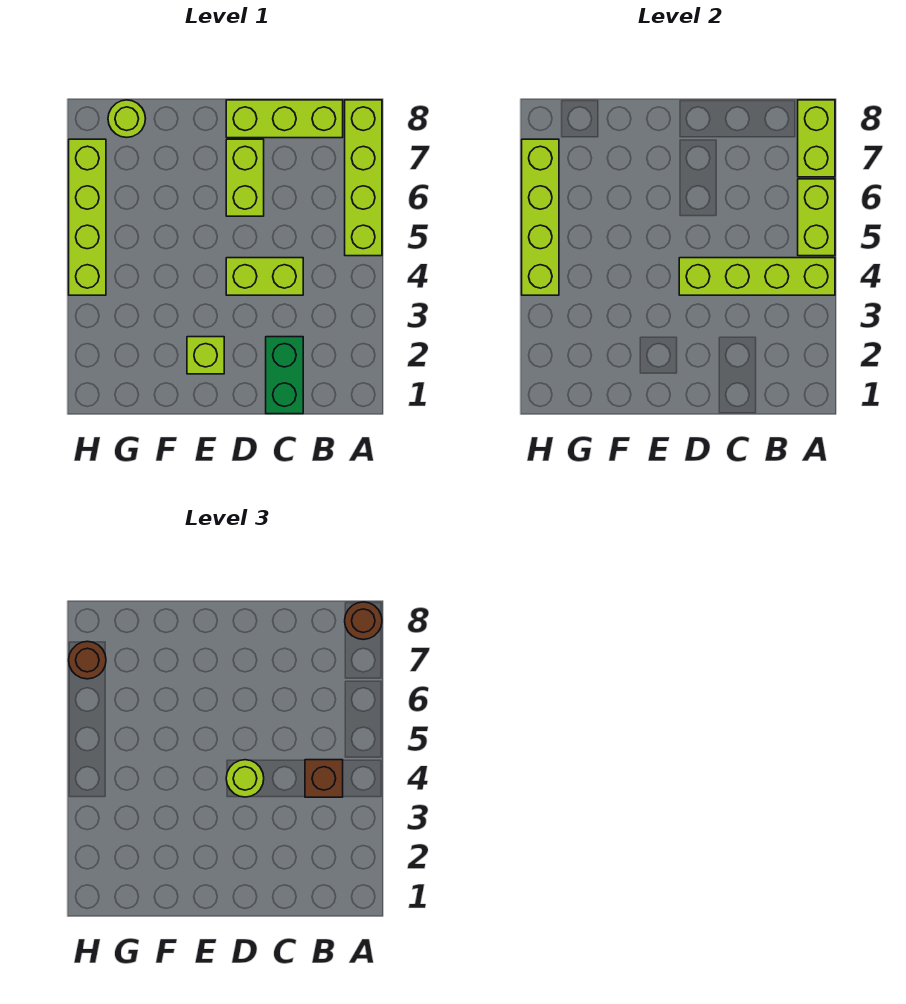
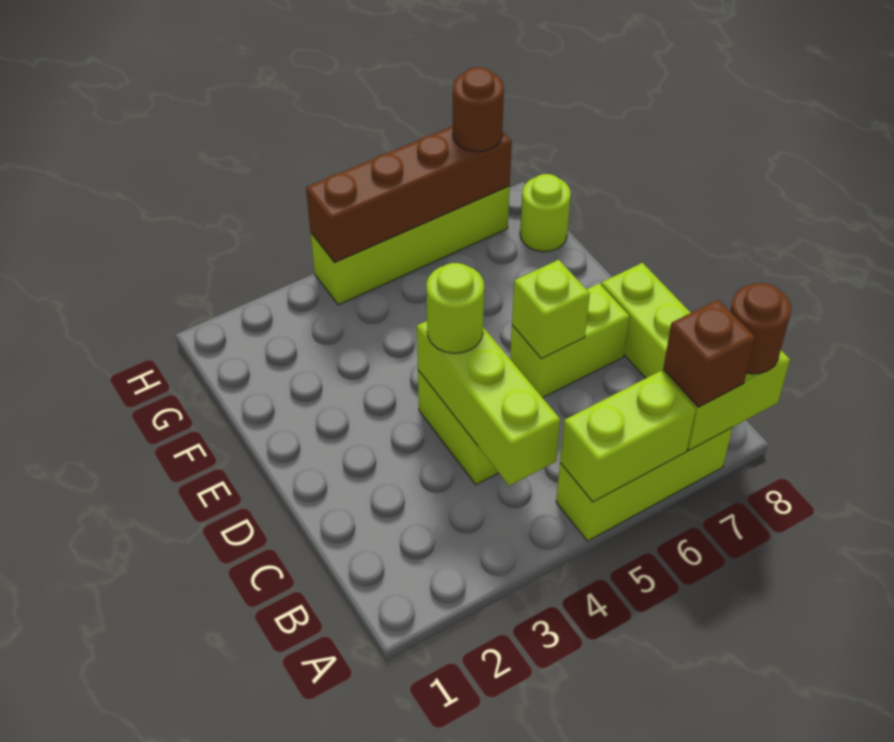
lime brick A4:D4 level 2 -> lime brick B4:D4 level 2
lime brick A5:A8 level 1 -> lime brick A5:A7 level 1
brown brick B4 level 3 -> brown brick A7 level 3
green brick C1:C2 level 1 -> none
lime brick E2 level 1 -> lime brick D6 level 2
lime brick H4:H7 level 2 -> brown brick H4:H7 level 2

